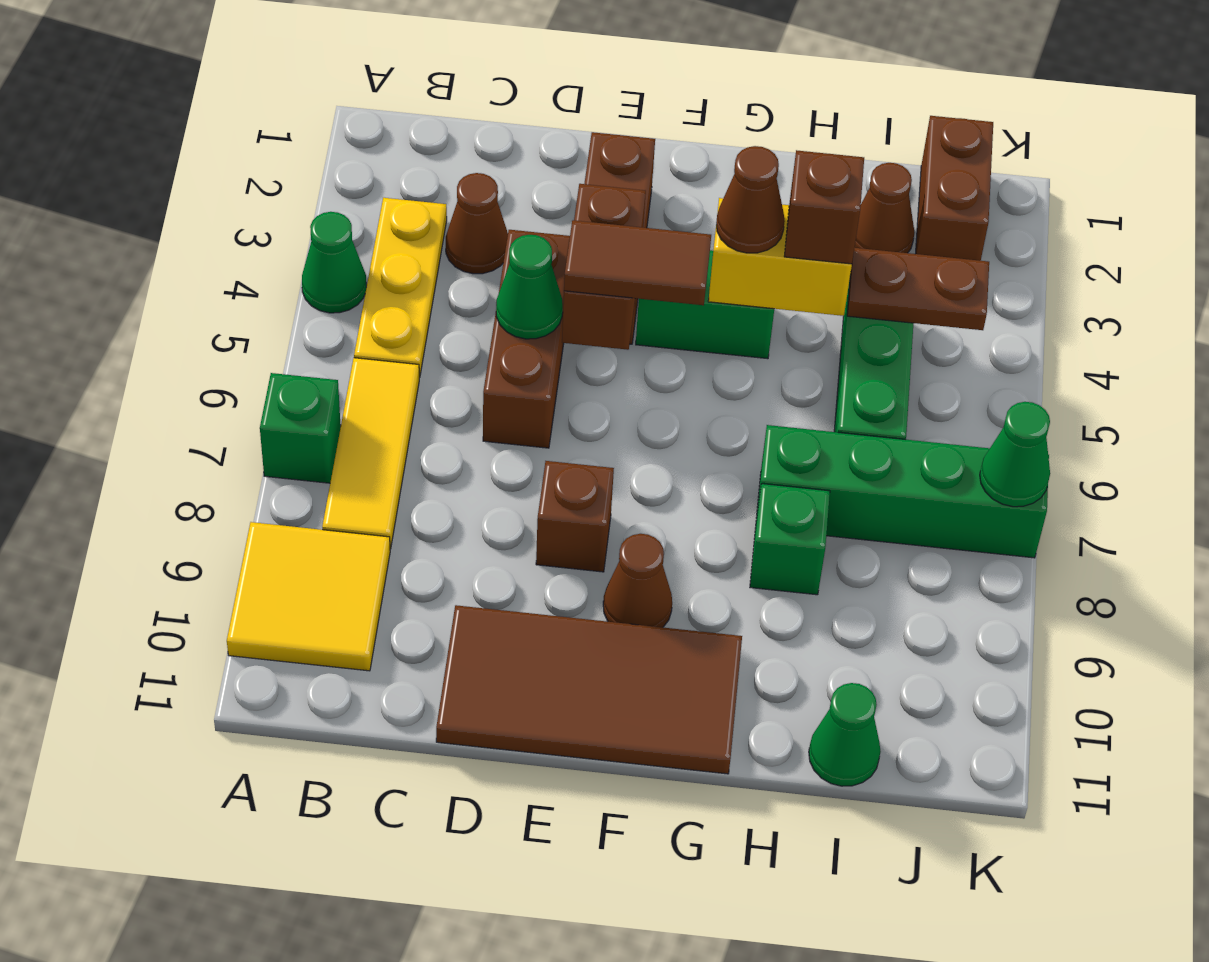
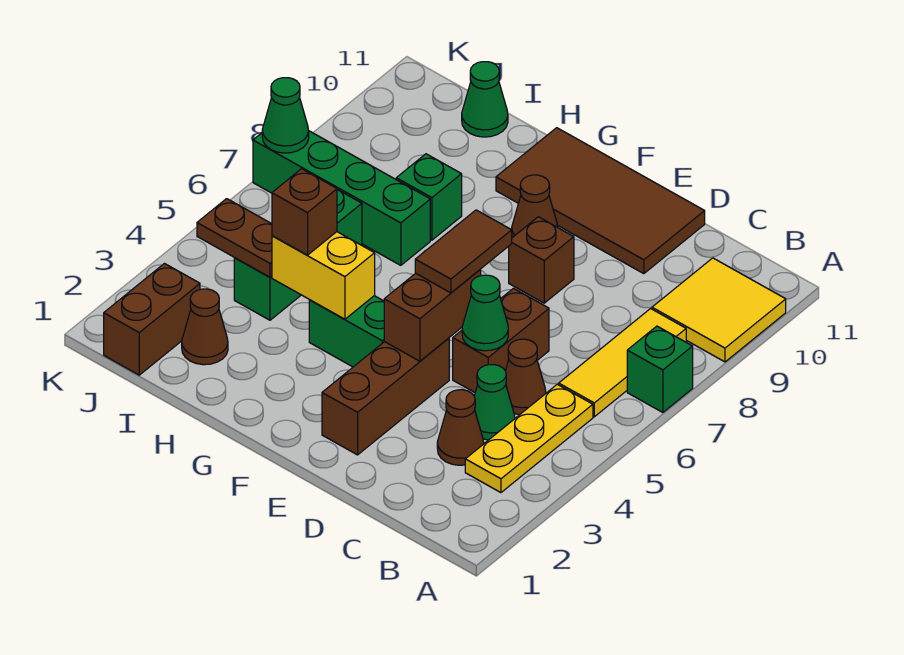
green cone A4 level 1 -> green cone C4 level 1
brown brick D4:D6 level 1 -> brown brick D5:D6 level 1
brown tile E5:F5 level 3 -> brown tile E5:E6 level 3
brown cone G4 level 3 -> brown cone C5 level 1

